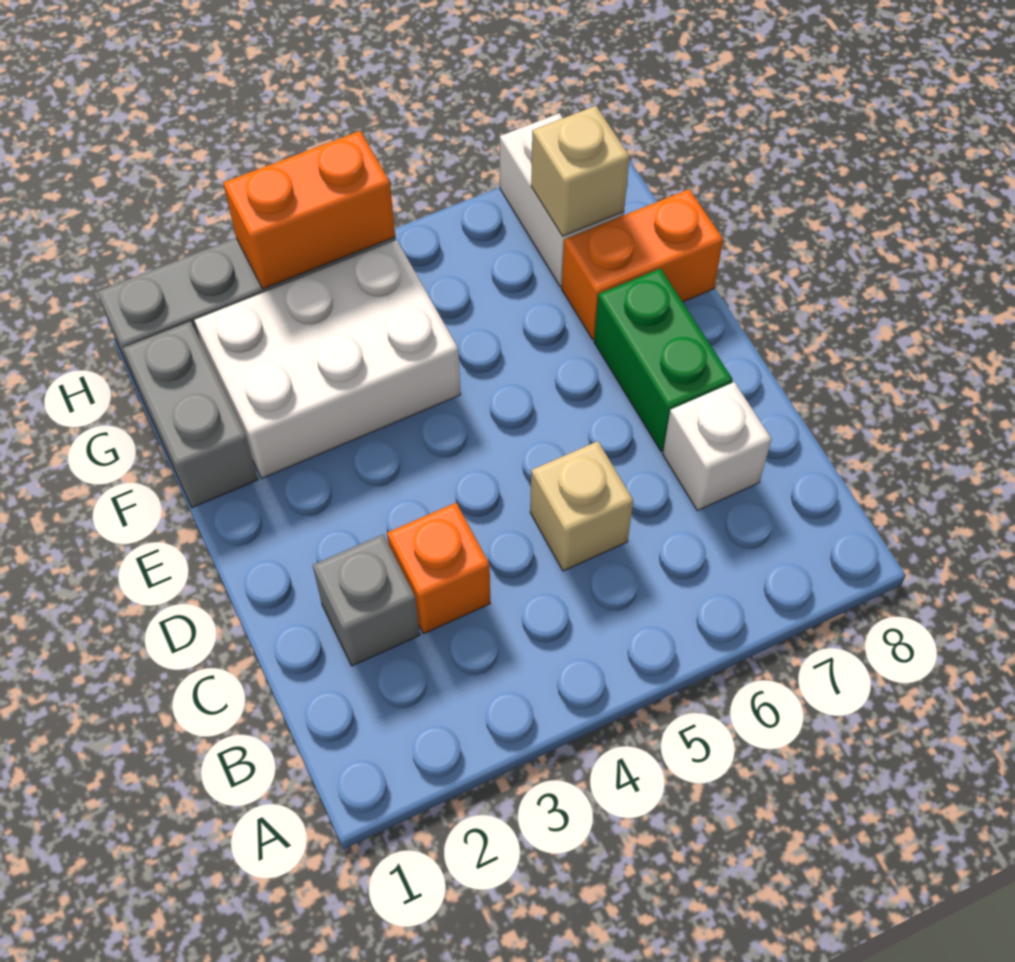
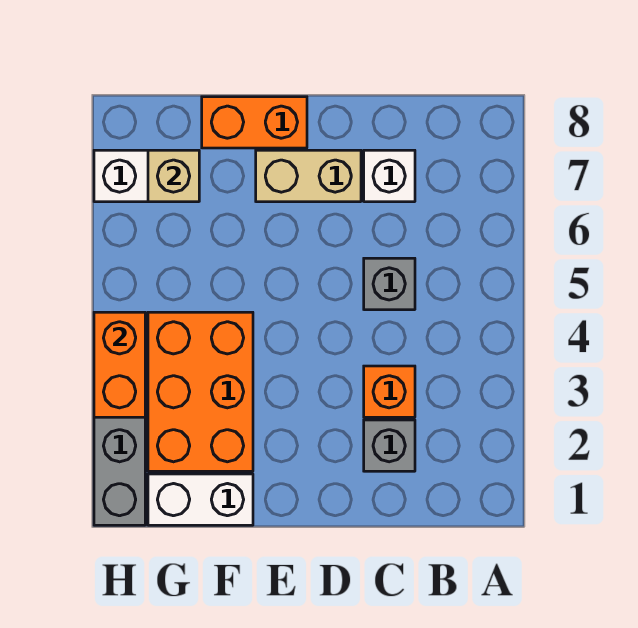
tan brick C5 level 1 -> grey brick C5 level 1
green brick D7:E7 level 1 -> tan brick D7:E7 level 1
grey brick F1:G1 level 1 -> white brick F1:G1 level 1
white brick F2:G4 level 1 -> orange brick F2:G4 level 1
orange brick F7:F8 level 1 -> orange brick E8:F8 level 1

